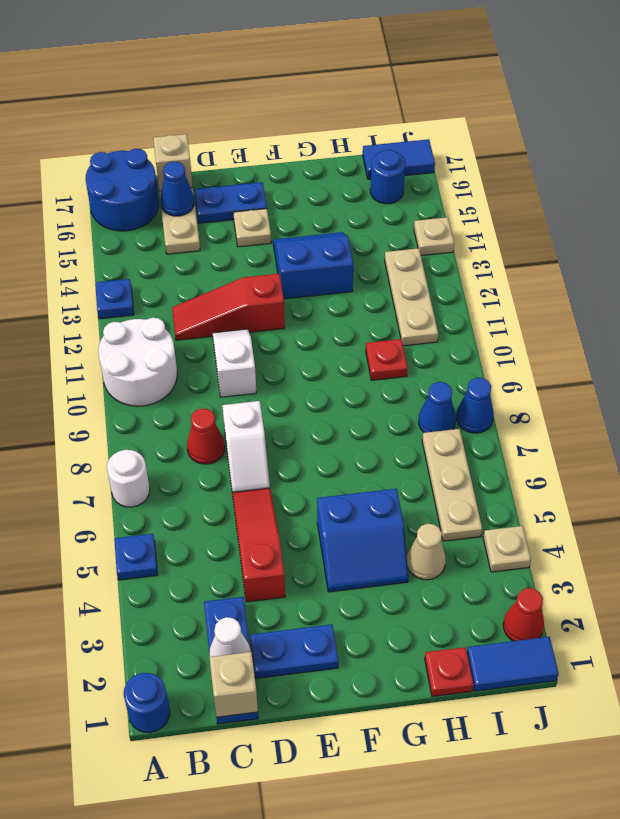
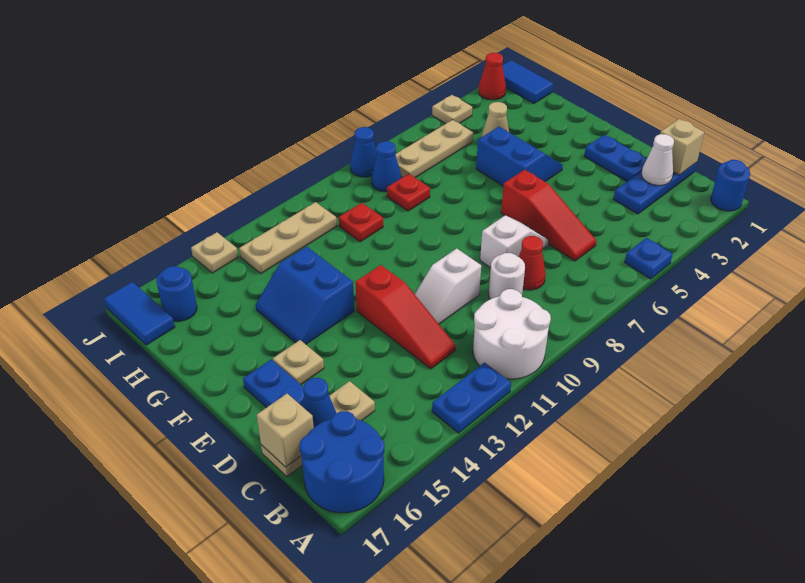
white round brick A7 level 1 -> white round brick C9 level 1
blue plate A13 level 1 -> blue plate A12:A13 level 1
red slope D4:D6 level 1 top 4 -> red slope C6:E6 level 1 top E
red plate H1 level 1 -> red plate H8 level 1

